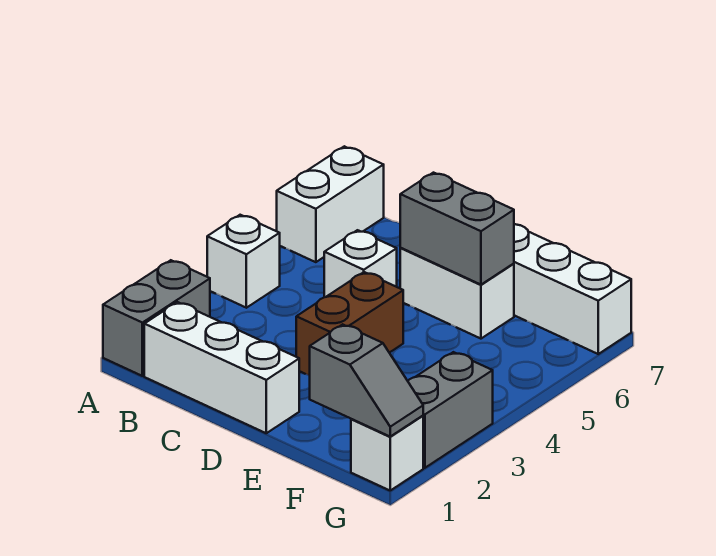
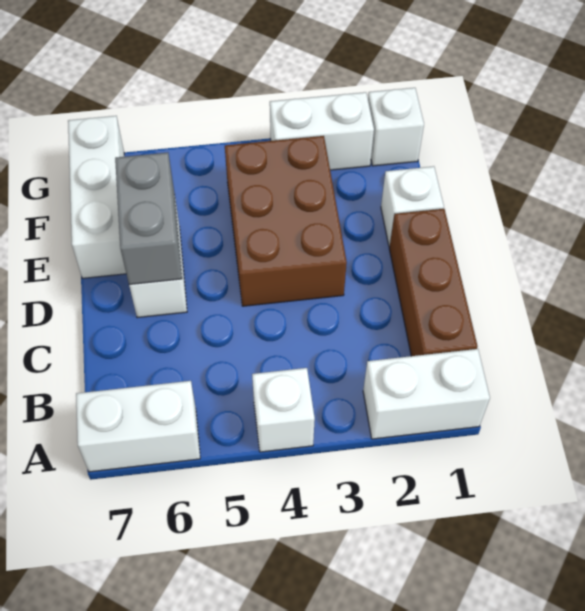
grey brick A1:A2 level 1 -> white brick A1:A2 level 1
white brick B1:D1 level 1 -> brown brick B1:D1 level 1
white brick C5 level 1 -> white brick E1 level 1
brown brick D3:D4 level 1 -> brown brick D3:F4 level 1
grey slope F1:G1 level 2 top F -> none
grey brick G2:G3 level 1 -> white brick G2:G3 level 1

